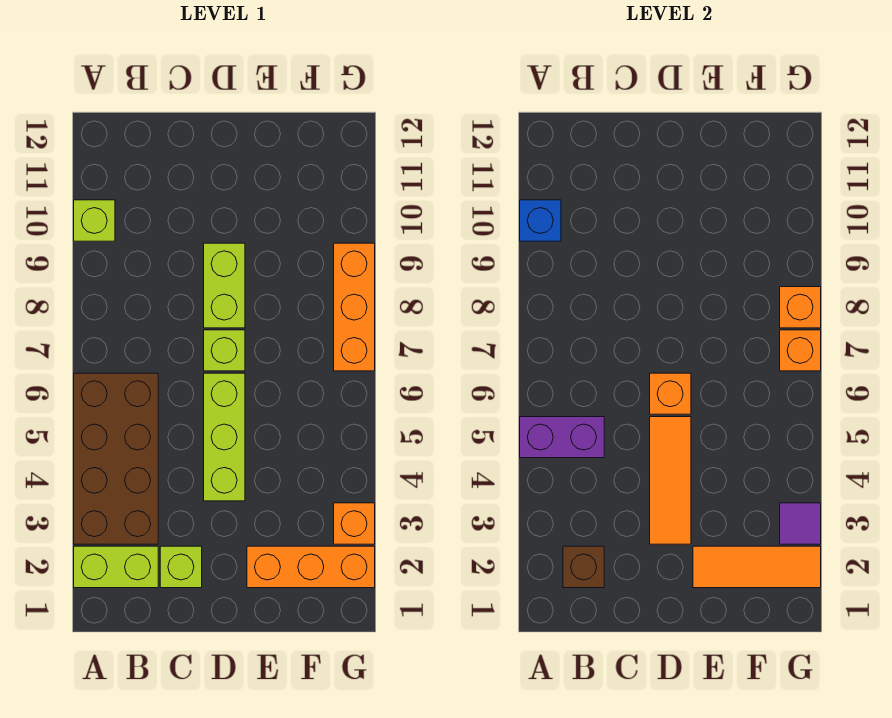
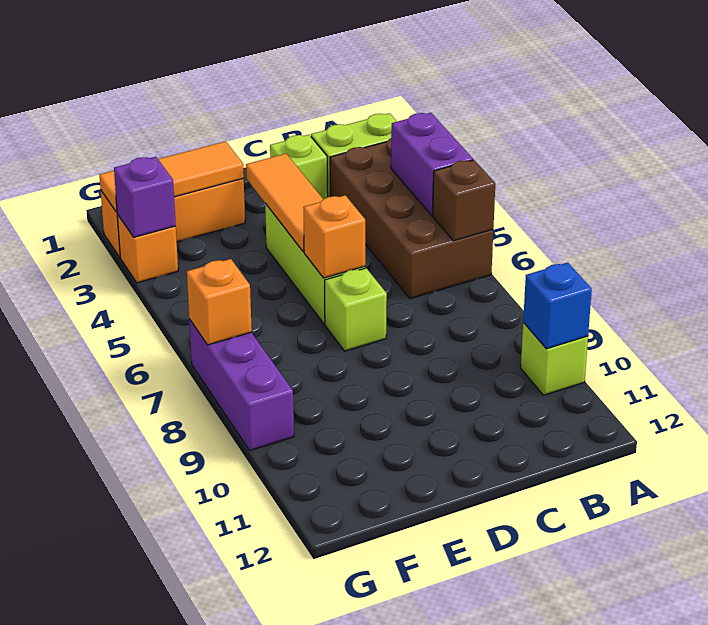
purple brick A5:B5 level 2 -> purple brick A4:A5 level 2
brown brick B2 level 2 -> brown brick A6 level 2
lime brick D8:D9 level 1 -> none
purple tile G3 level 2 -> purple brick G3 level 2
orange brick G7:G9 level 1 -> purple brick G7:G9 level 1
orange brick G8 level 2 -> none

